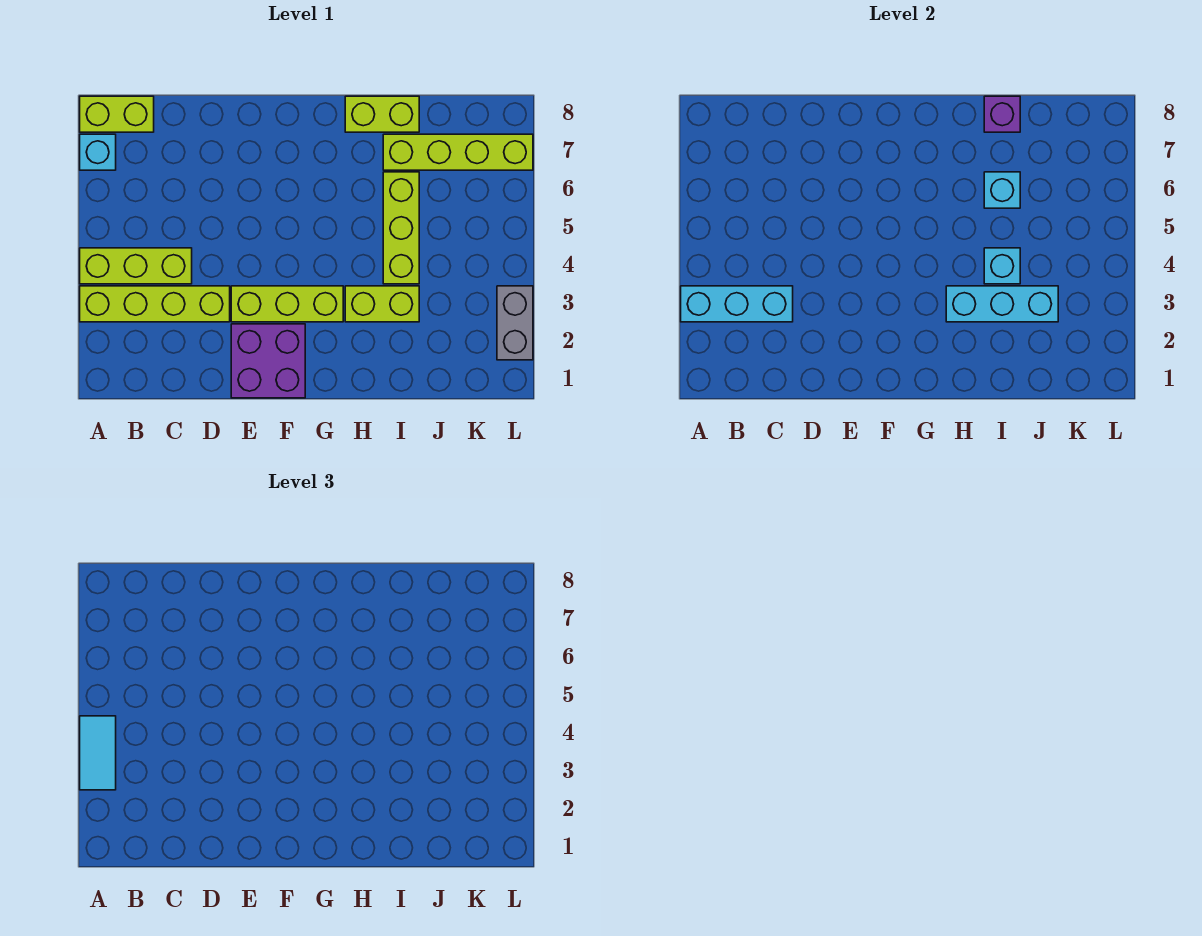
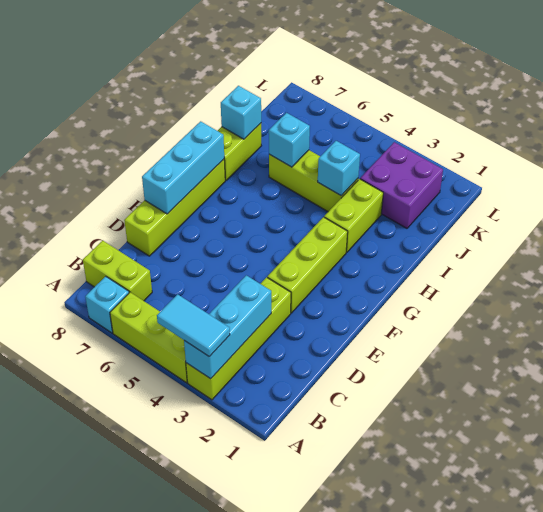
lime brick A4:C4 level 1 -> lime brick A4:A6 level 1
lime brick A8:B8 level 1 -> lime brick B7:B8 level 1
purple brick E1:F2 level 1 -> purple brick J2:K3 level 1
cyan brick H3:J3 level 2 -> cyan brick E8:G8 level 2
lime brick I7:L7 level 1 -> lime brick D8:G8 level 1
purple brick I8 level 2 -> cyan brick I8 level 2
grey brick L2:L3 level 1 -> none

